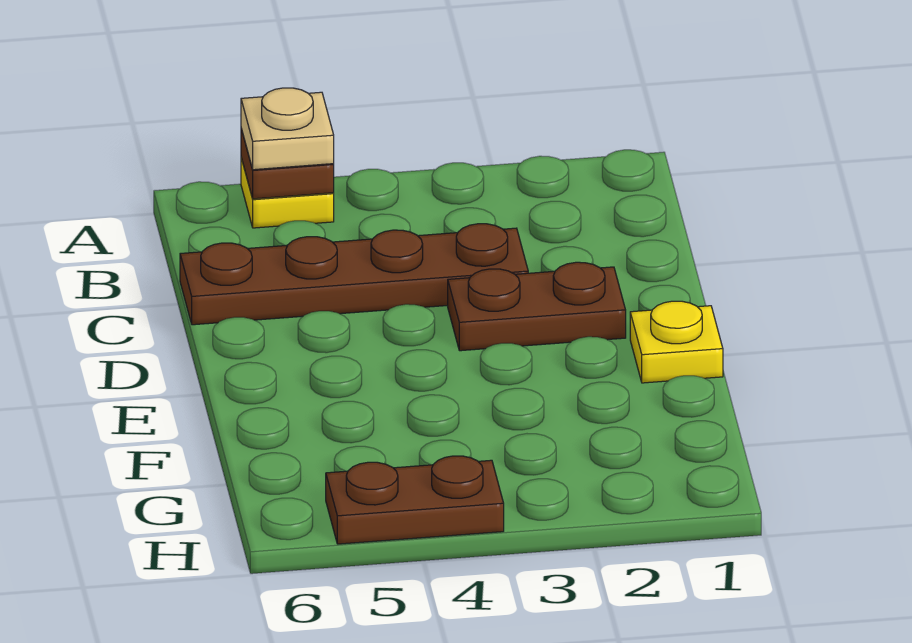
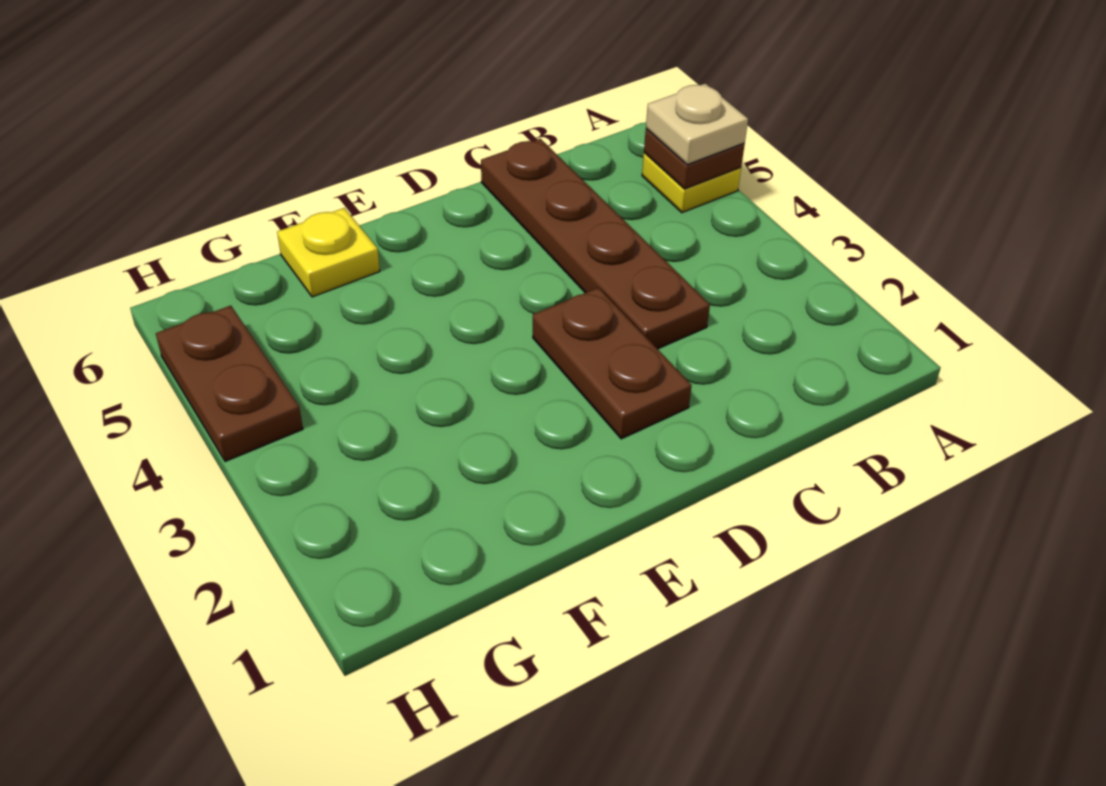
yellow plate E1 level 1 -> yellow plate F6 level 1

